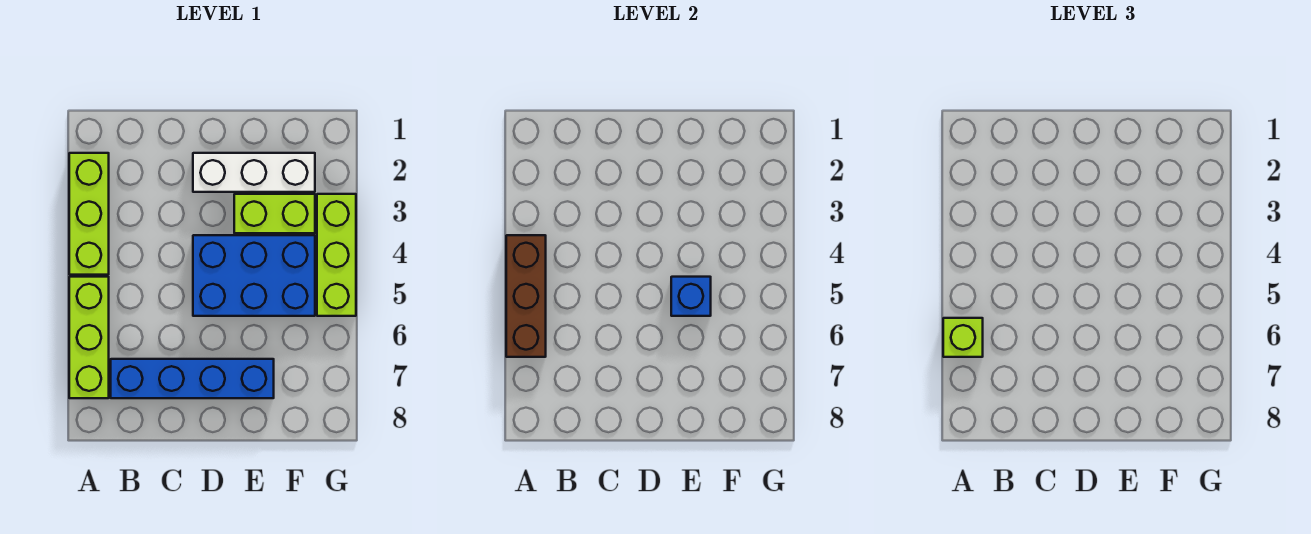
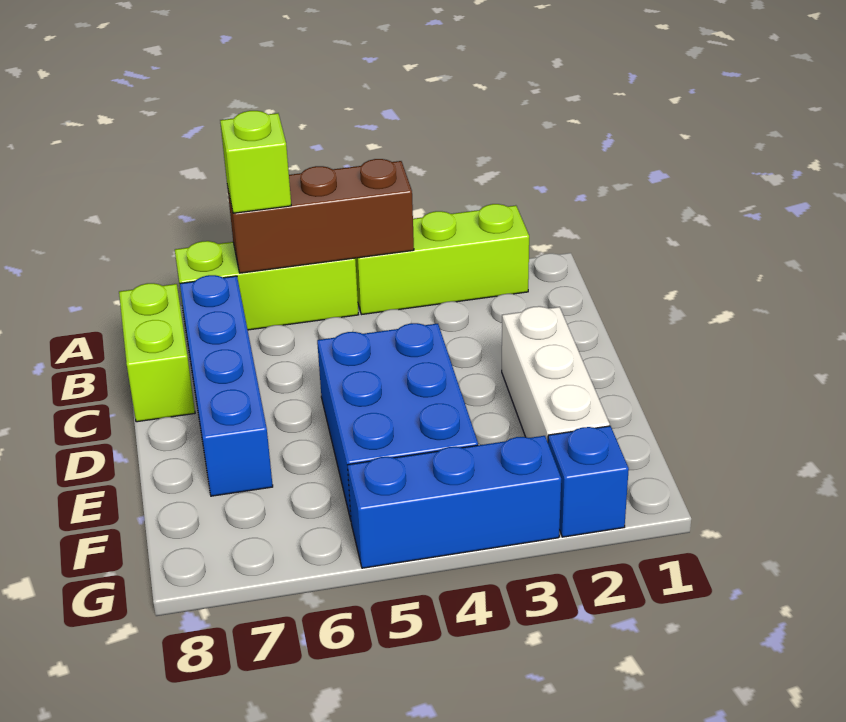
lime brick E3:F3 level 1 -> lime brick B8:C8 level 1
blue brick E5 level 2 -> blue brick G2 level 1
lime brick G3:G5 level 1 -> blue brick G3:G5 level 1

